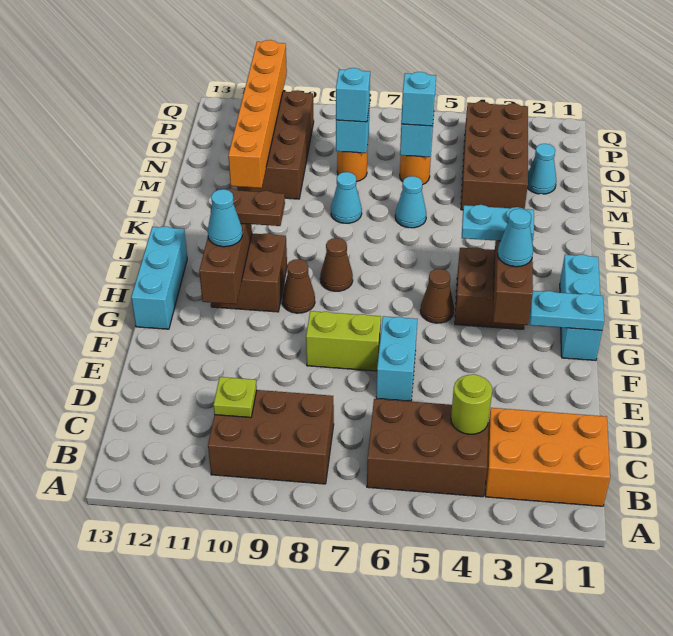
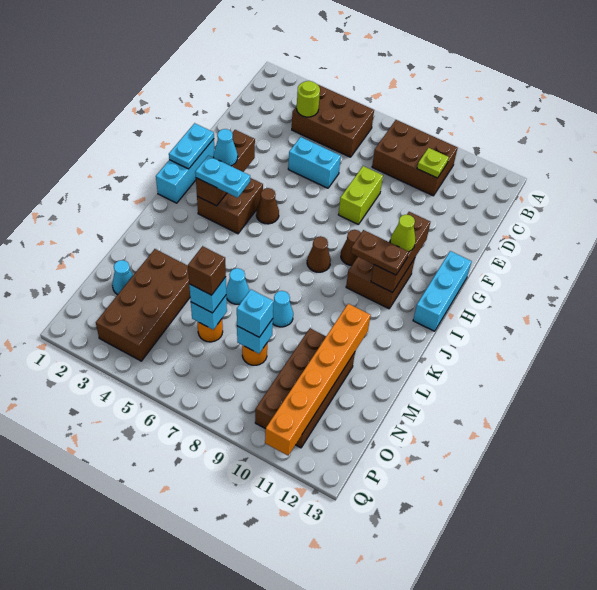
orange brick B1:C3 level 1 -> none
cyan brick E6:F6 level 1 -> cyan brick E5:E6 level 1
lime brick F7:F8 level 1 -> lime brick E8:F8 level 1
cyan plate G1:G2 level 2 -> cyan plate G1:H1 level 2
cyan cone H11 level 3 -> lime cone H11 level 3
none -> brown brick N6 level 4

